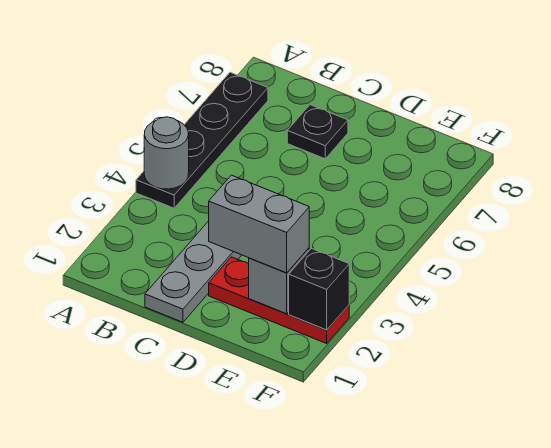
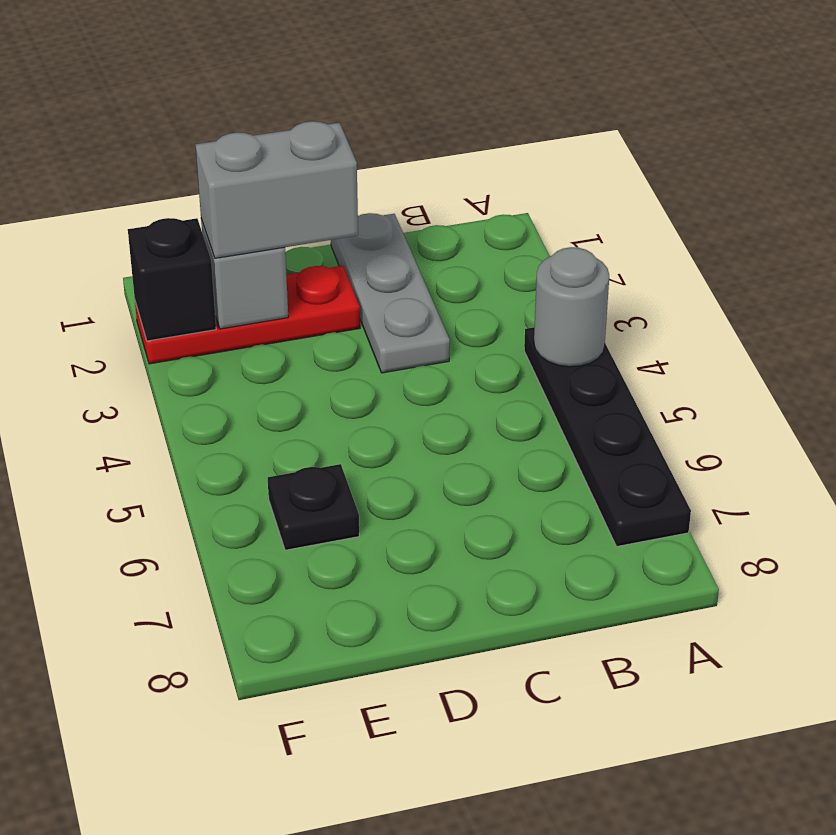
black plate C7 level 1 -> black plate E6 level 1

